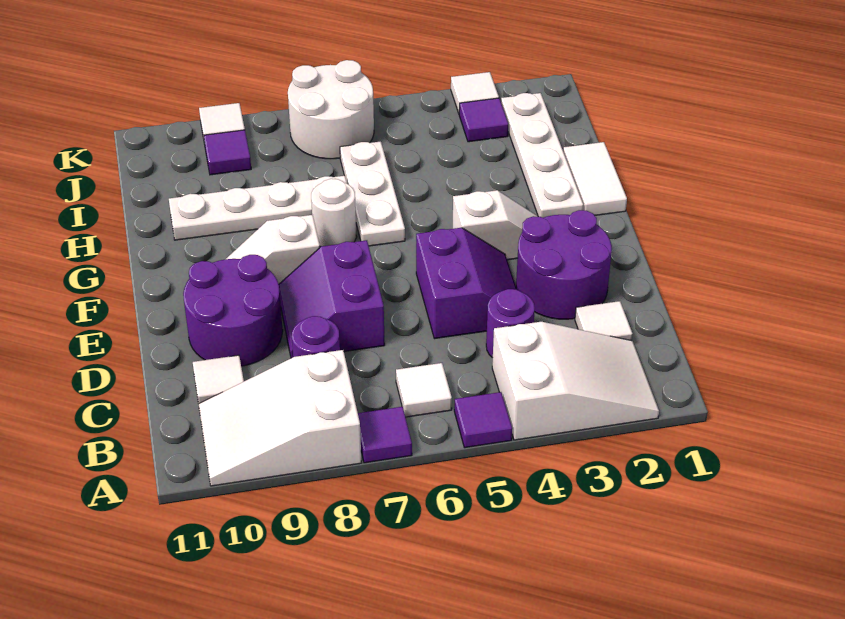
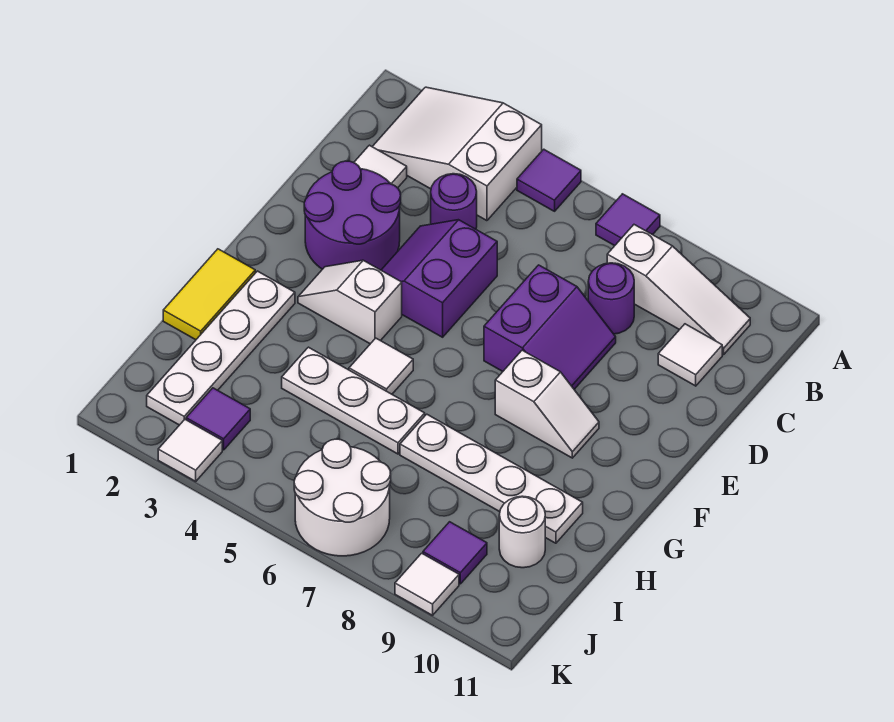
white slope A8:B10 level 1 top 8 -> white slope B8:B10 level 1 top 8
white tile B6 level 1 -> white tile G5 level 1
purple round brick D9:E10 level 1 -> none
white tile G1:H1 level 1 -> yellow tile G1:H1 level 1
white plate G6:I6 level 1 -> white plate H4:H6 level 1
white round brick G7 level 1 -> white round brick I10 level 1

